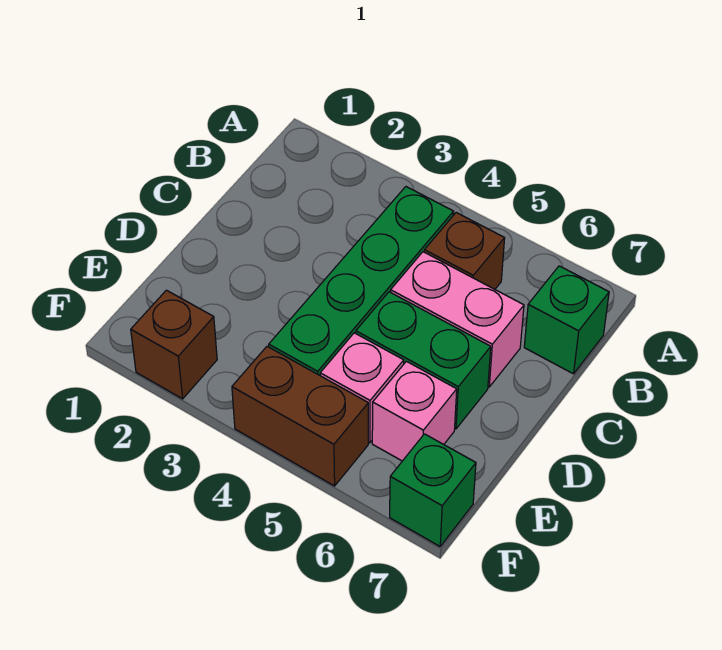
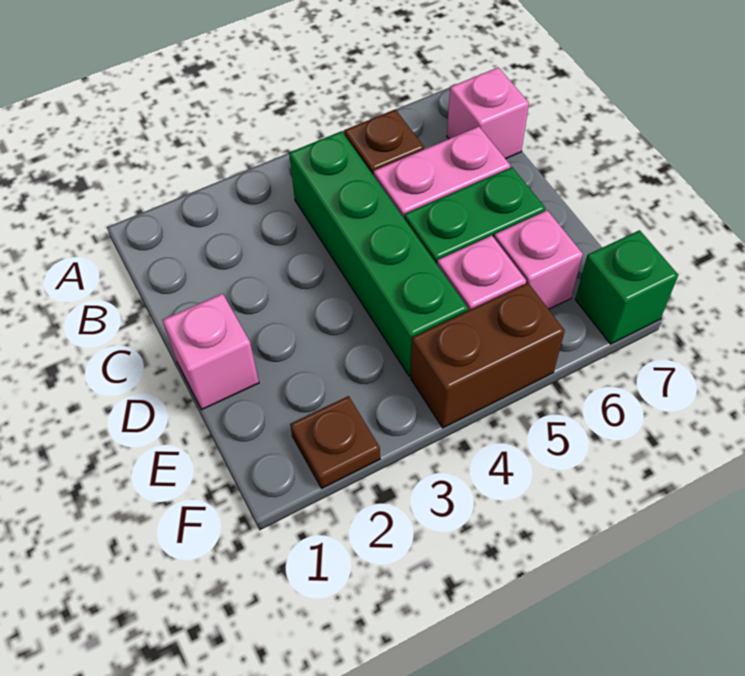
green brick B7 level 1 -> pink brick B7 level 1
none -> pink brick D1 level 1
brown brick F2 level 1 -> brown plate F2 level 1

